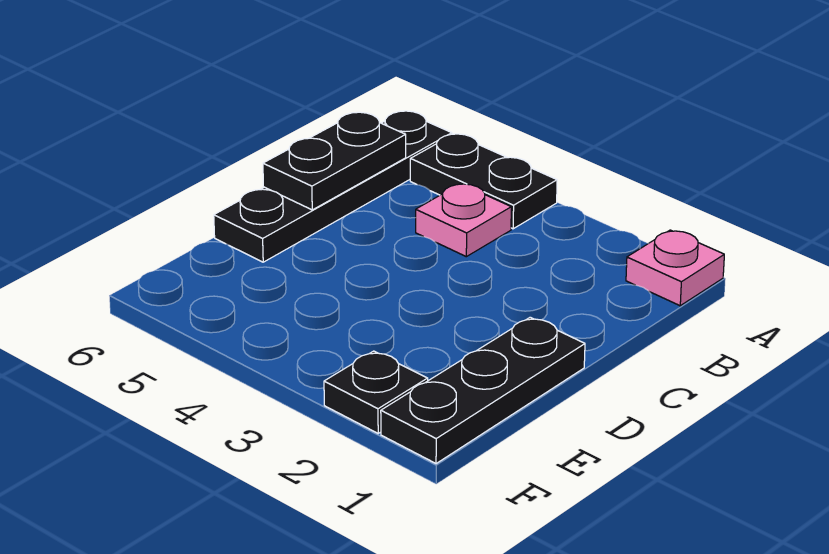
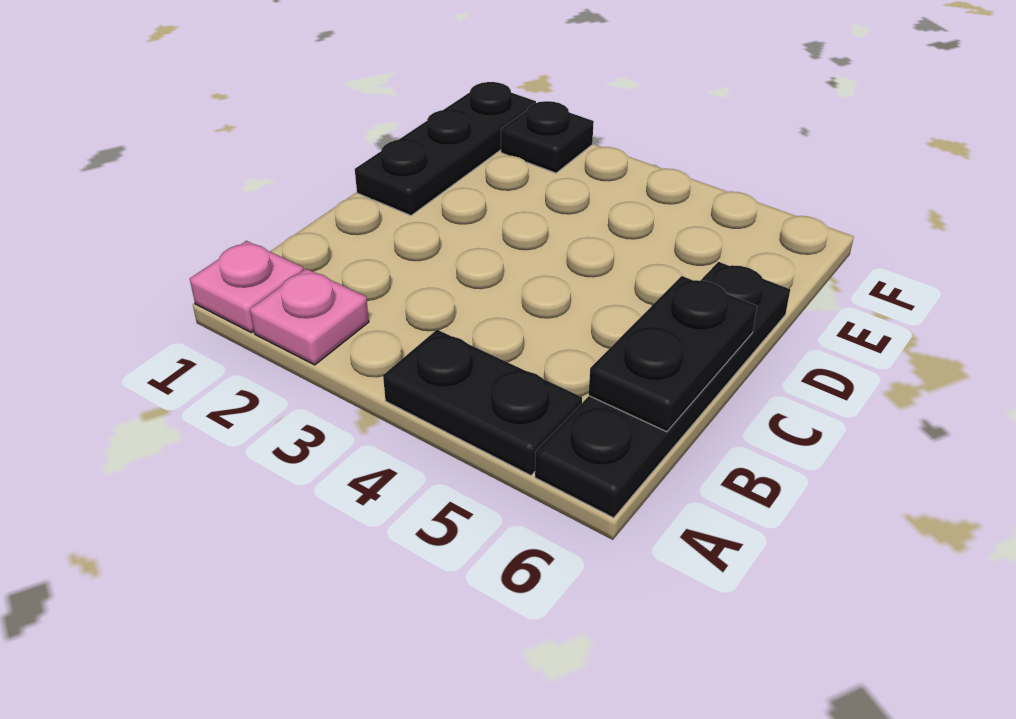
pink plate B4 level 1 -> pink plate A2 level 1

